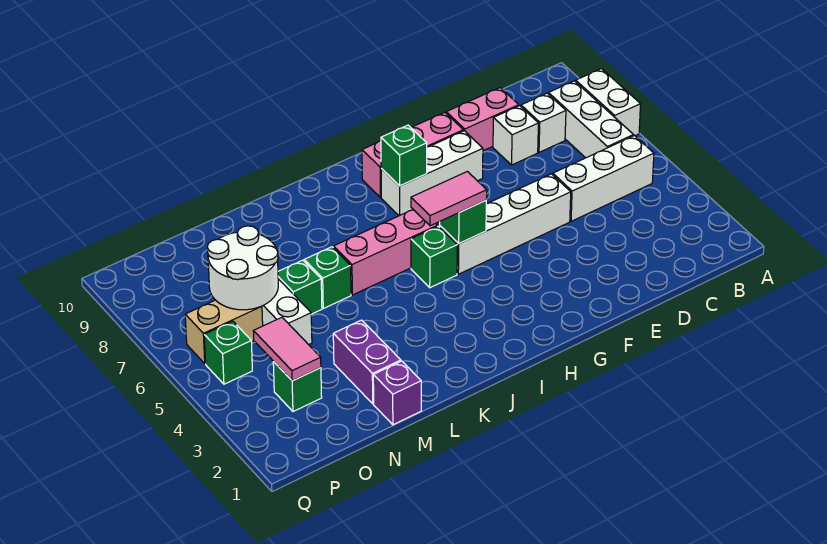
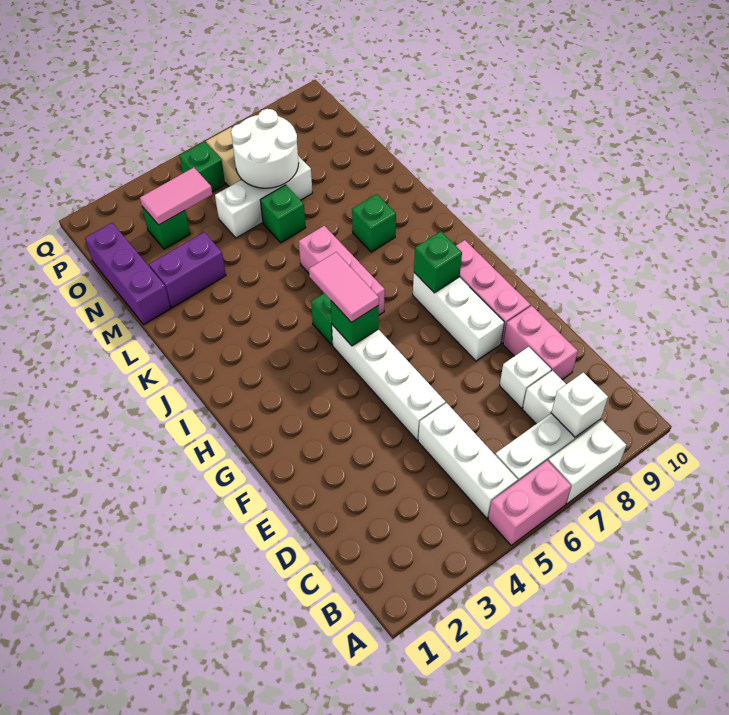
none -> pink brick A5:A6 level 1
none -> white brick B8 level 2
green brick L6 level 1 -> green brick K8 level 1
purple brick M1 level 1 -> purple brick M1:O1 level 1

